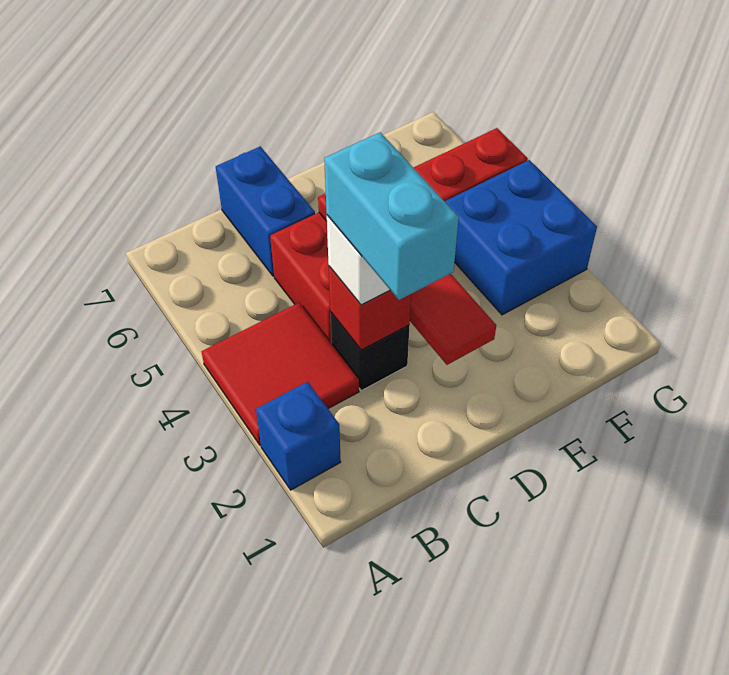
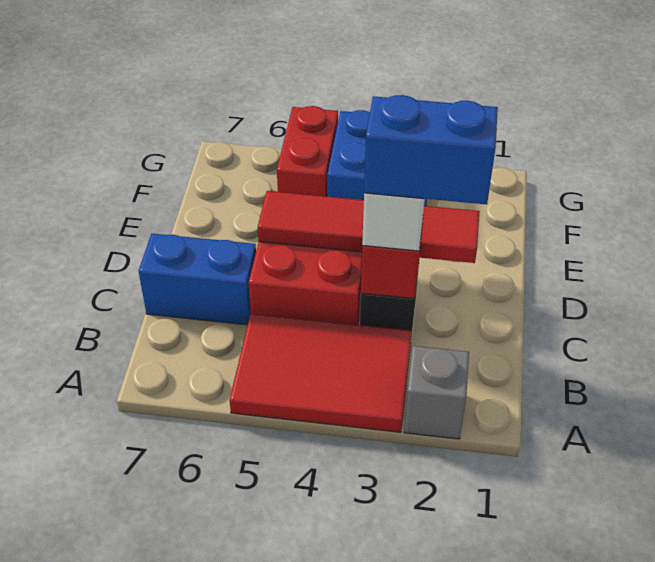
blue brick A2 level 1 -> grey brick A2 level 1
red tile A3:B4 level 1 -> red tile A3:B5 level 1
cyan brick C2:C3 level 4 -> blue brick C2:C3 level 4

